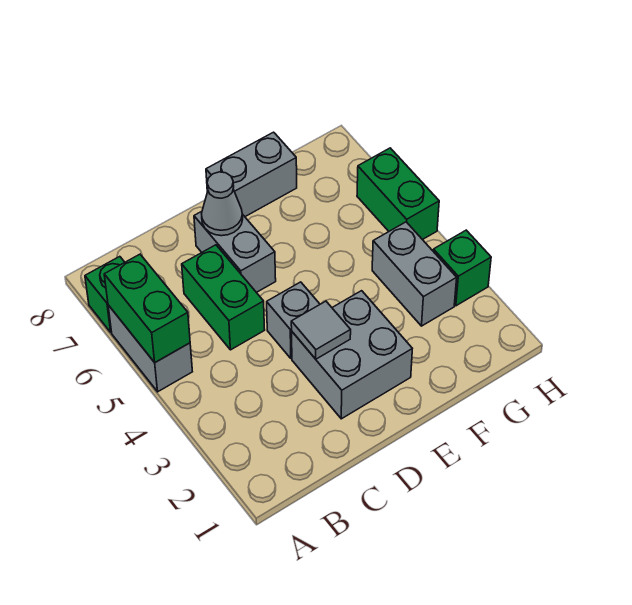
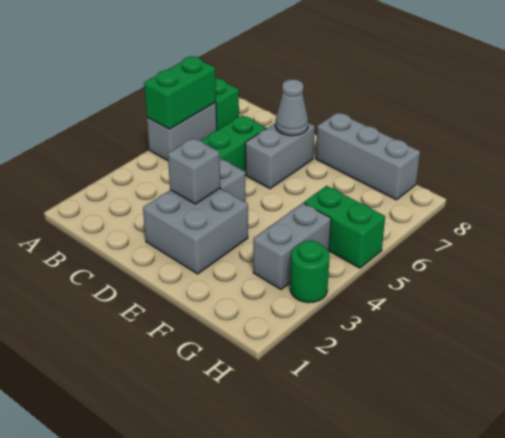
grey tile D3 level 2 -> grey brick D3 level 2
grey brick E8:F8 level 1 -> grey brick E8:G8 level 1
green brick H3 level 1 -> green round brick H3 level 1
green brick H5:H6 level 1 -> green brick G5:H5 level 1

